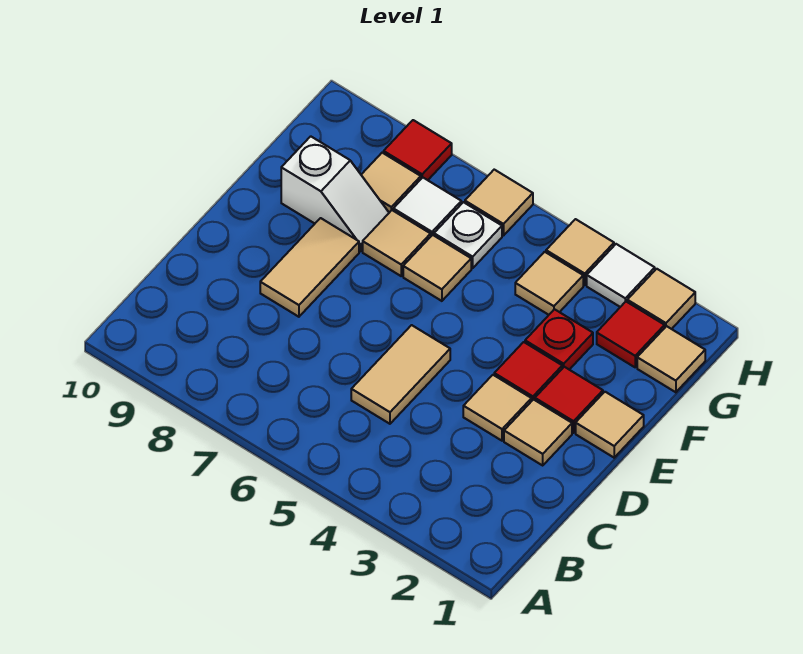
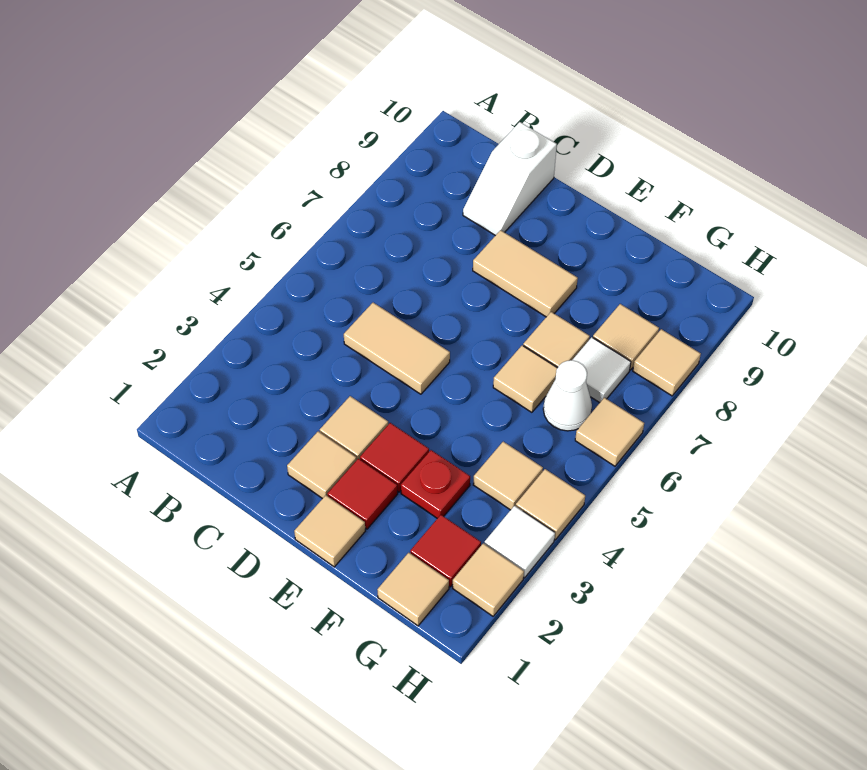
white slope F8:F9 level 1 top 9 -> white slope C9:C10 level 1 top 10
white plate G6 level 1 -> white cone G6 level 1
red tile H8 level 1 -> tan tile H8 level 1

